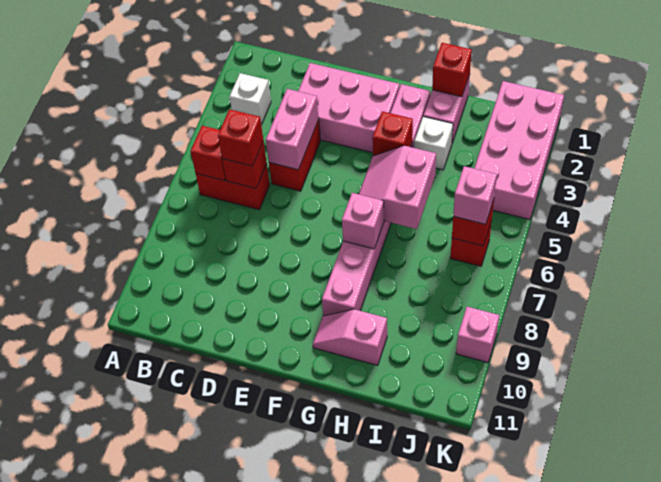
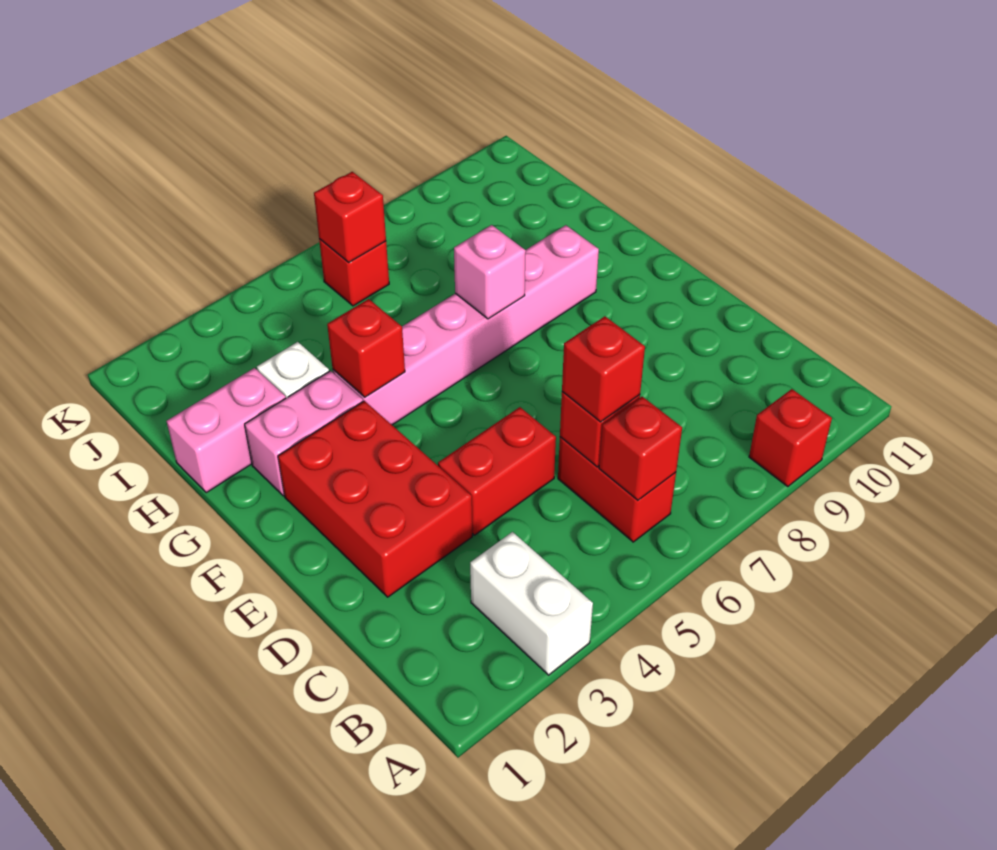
white brick B3 level 1 -> white brick A3:B3 level 1
pink brick D2:F3 level 1 -> red brick D2:F3 level 1
pink brick D4:D5 level 2 -> none
pink slope G5:H6 level 2 top H -> none
pink slope G10:H10 level 1 top H -> none
red brick H1 level 2 -> red brick A9 level 1
pink brick J1:K4 level 1 -> none
pink brick J6 level 3 -> none
pink brick K9 level 1 -> none

